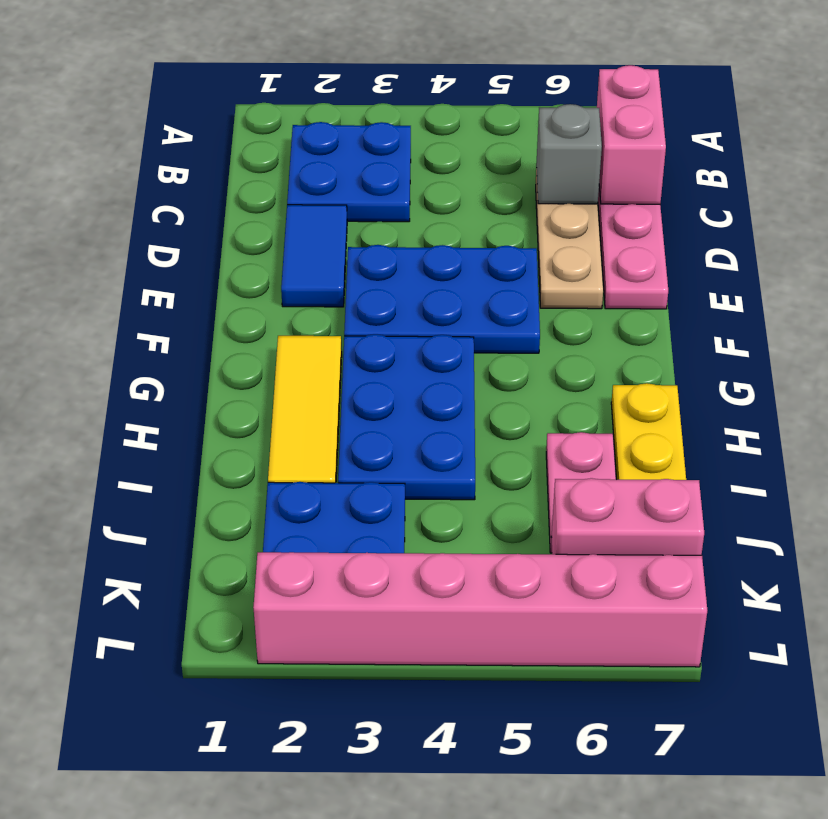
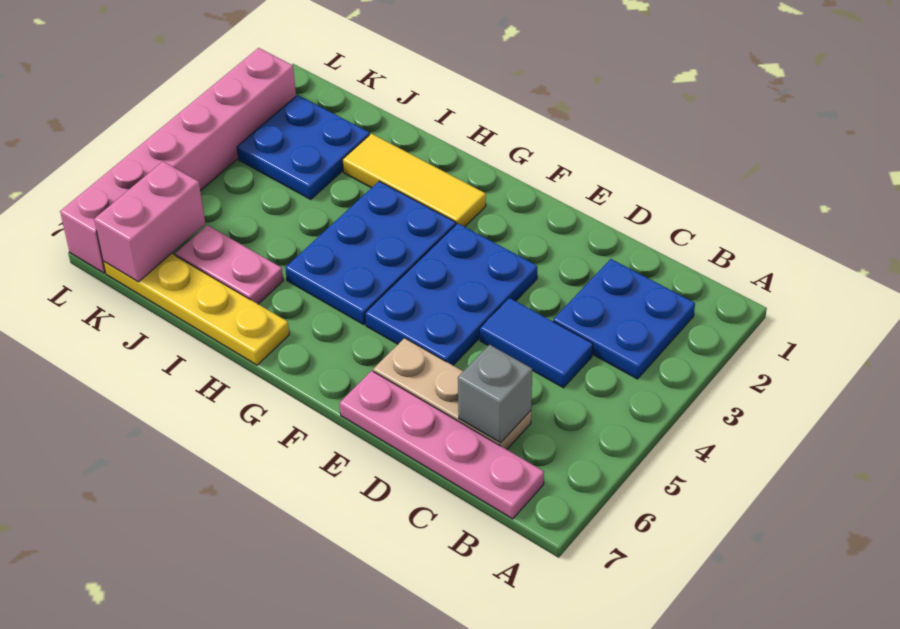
pink brick B7:C7 level 2 -> none
blue tile D2:E2 level 1 -> blue tile C4:D4 level 1
blue plate G3:I4 level 1 -> blue plate G3:H5 level 1

